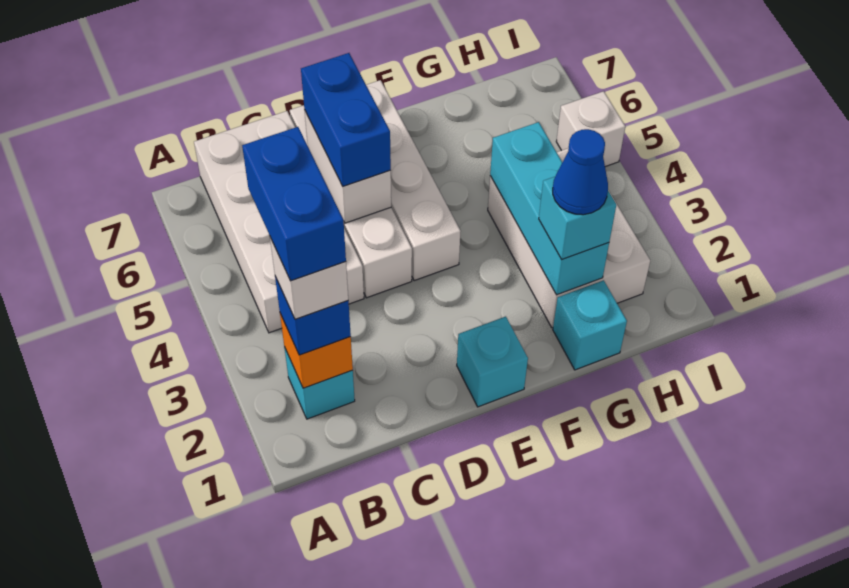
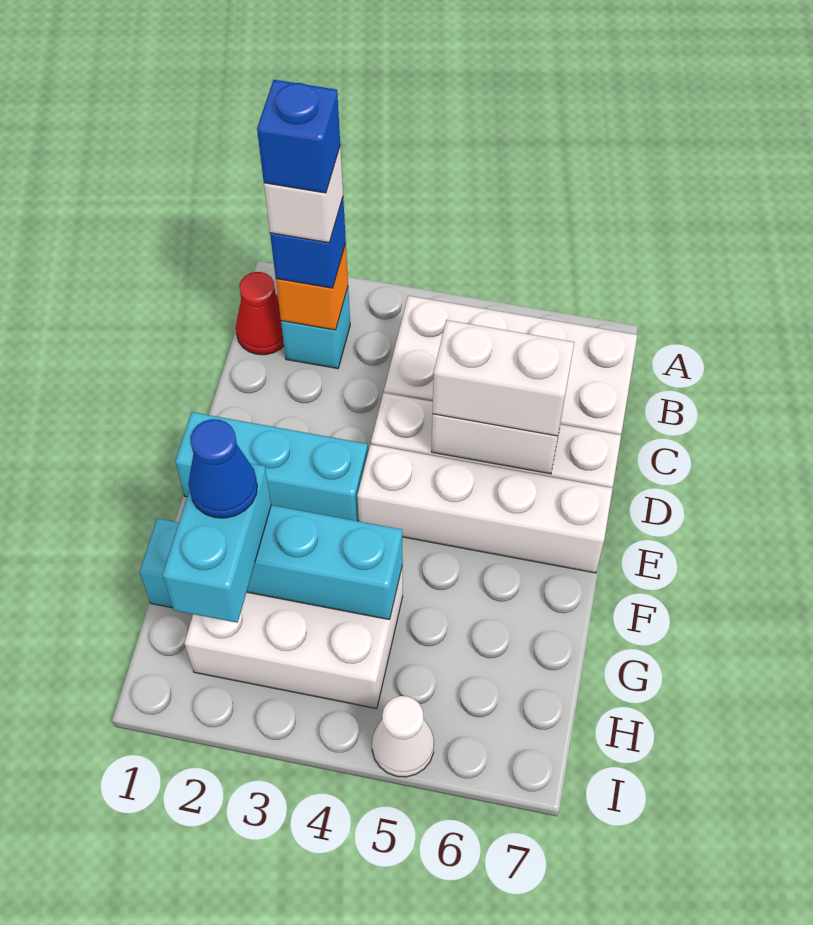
none -> red cone B1 level 1
blue brick B2:B3 level 5 -> blue brick B2 level 5
blue brick D5:D6 level 3 -> white brick D5:D6 level 3
cyan brick E1 level 1 -> cyan brick E1:E3 level 1
cyan brick G2 level 3 -> cyan brick G2:H2 level 3
white brick I5 level 1 -> white cone I5 level 1

